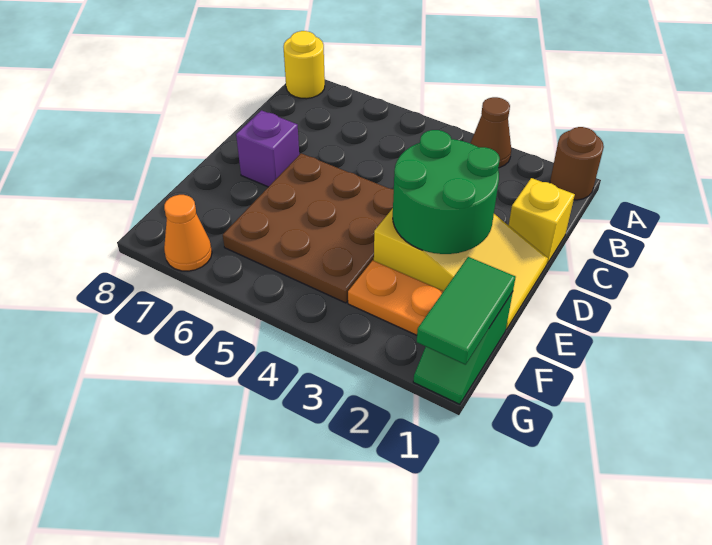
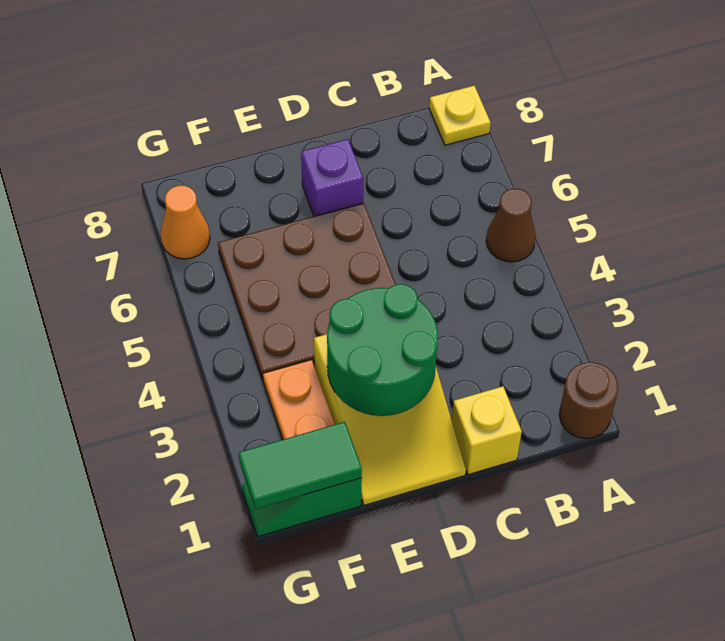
brown cone A3 level 1 -> brown cone A5 level 1
yellow round brick A8 level 1 -> yellow plate A8 level 1

